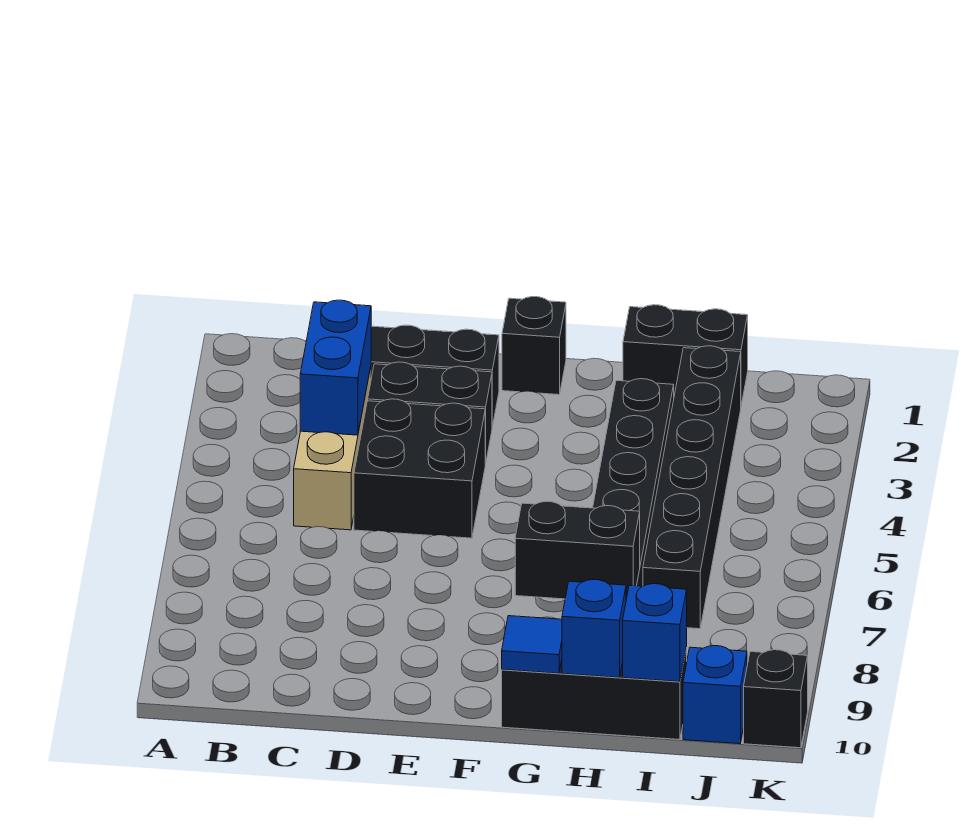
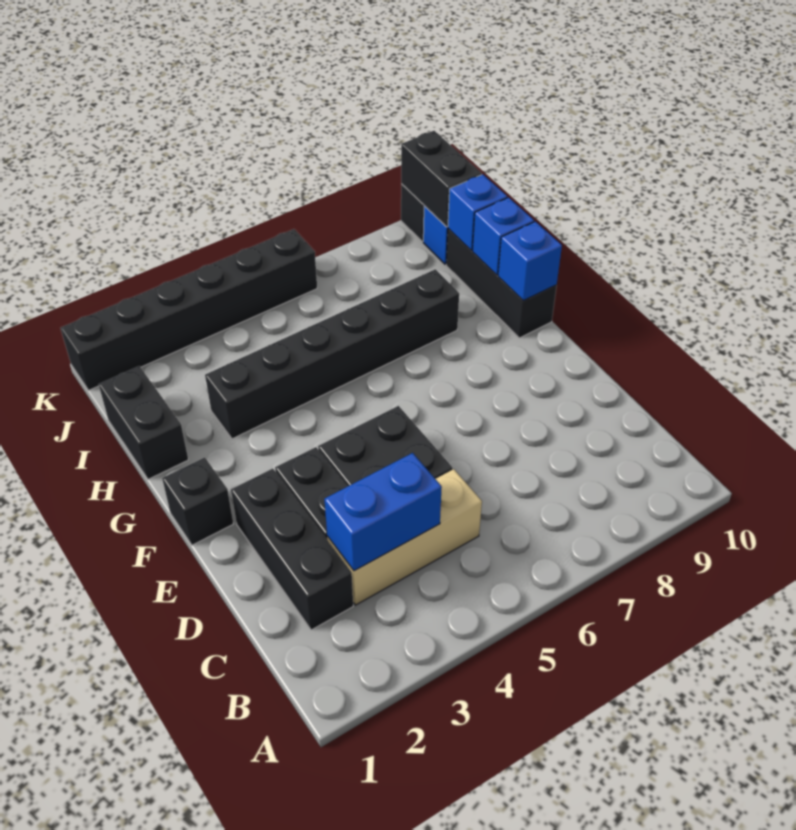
black brick G8:H8 level 2 -> black brick J10:K10 level 2
blue tile G10 level 2 -> blue brick G10 level 2
black brick I2:I7 level 1 -> black brick K1:K6 level 1

